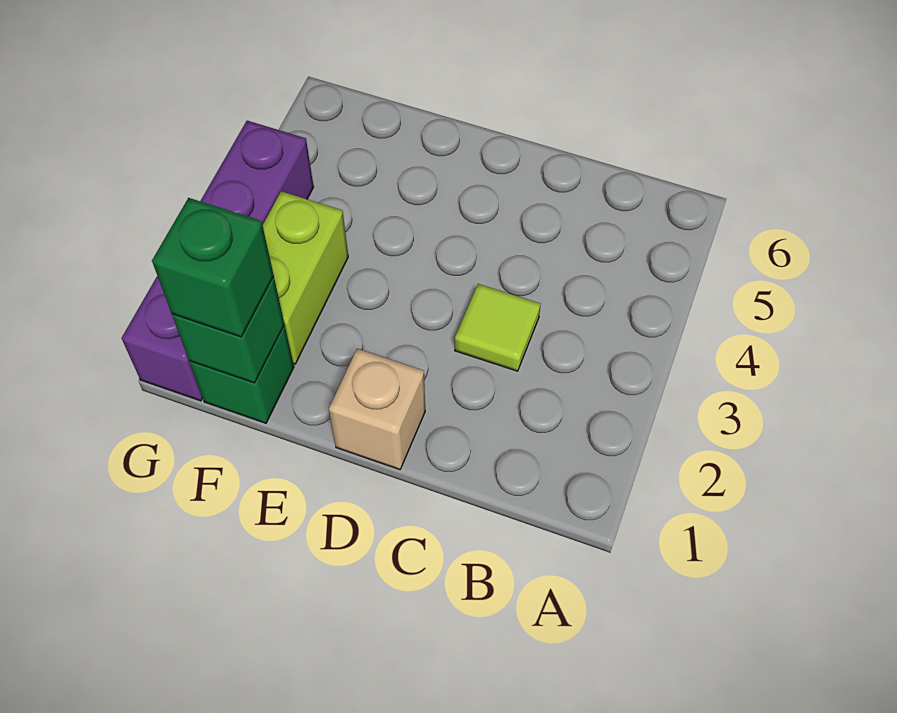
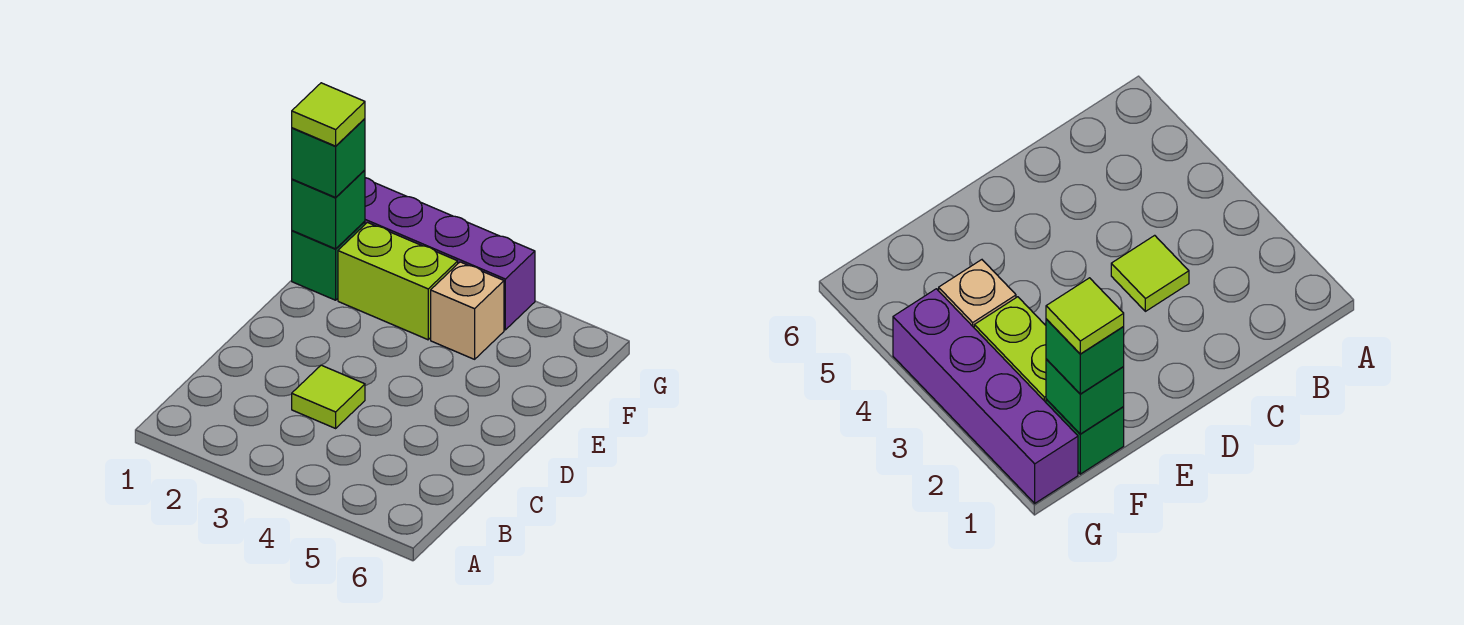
tan brick D1 level 1 -> tan brick F4 level 1
none -> lime tile F1 level 4

